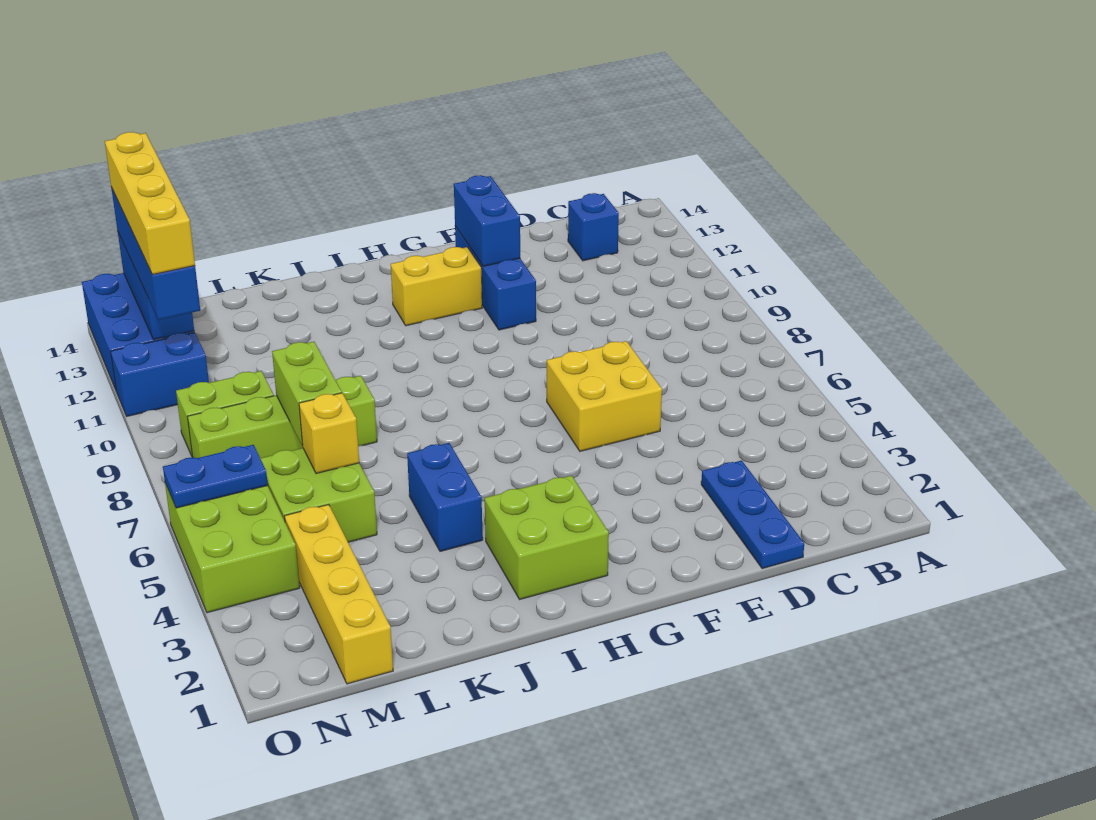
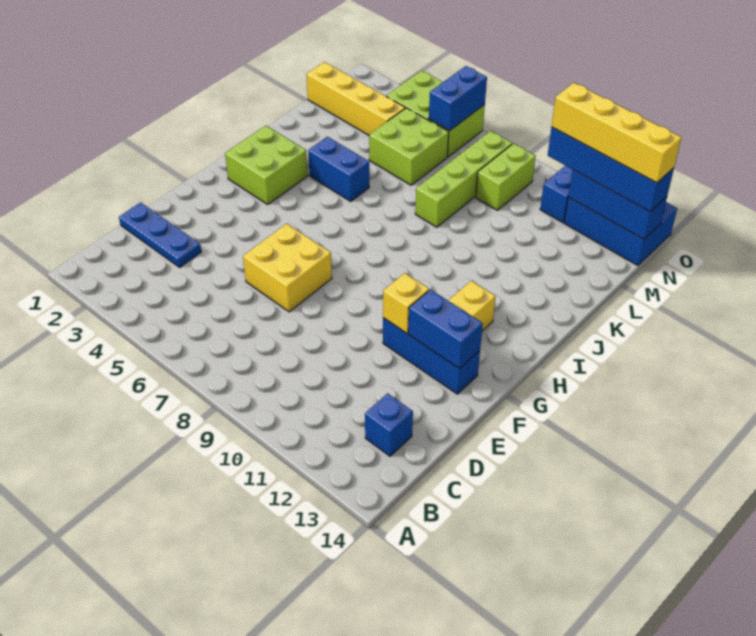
yellow brick L6 level 2 -> yellow brick F11 level 2
lime brick L7:L8 level 2 -> none
blue plate N6:O6 level 2 -> blue brick N6:O6 level 2

